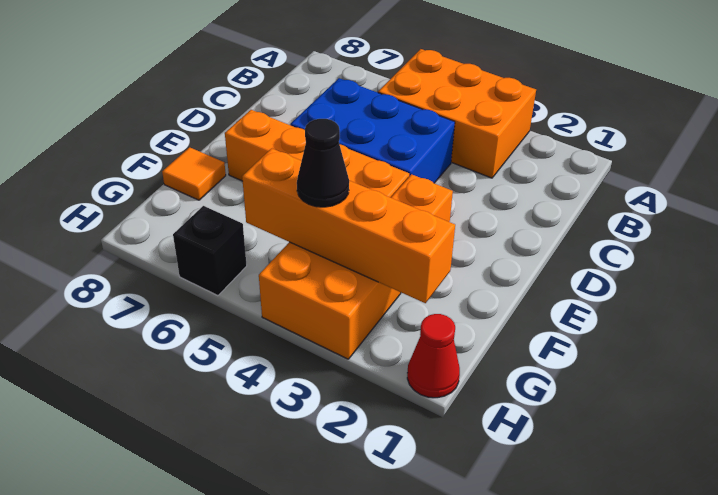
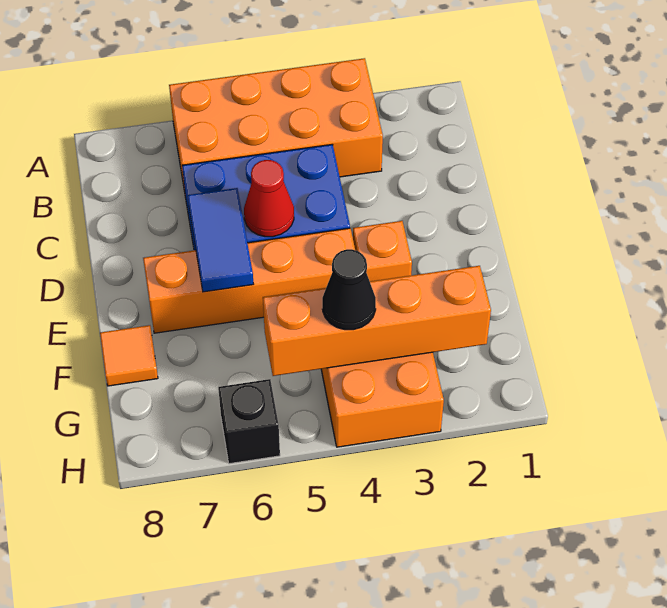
orange brick A3:B5 level 1 -> orange brick A3:B6 level 1
none -> blue tile D6:E6 level 2
red cone H1 level 1 -> red cone D5 level 2

